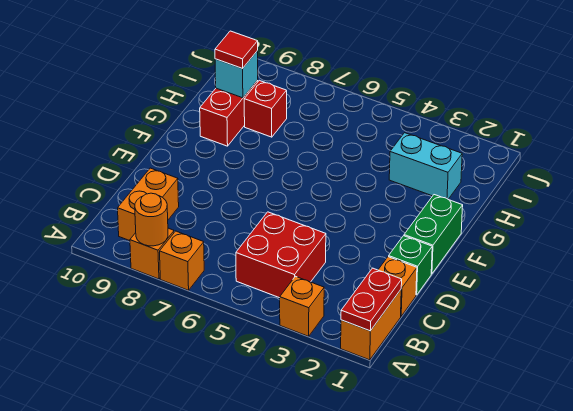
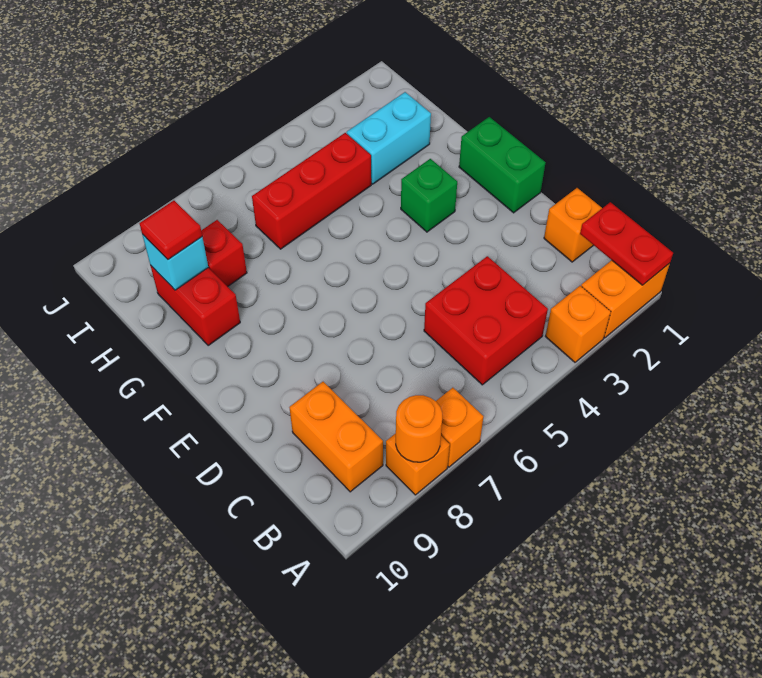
orange brick A1:B1 level 1 -> orange brick A1:A2 level 1
green brick D1 level 1 -> green brick F3 level 1
none -> red brick H4:H6 level 1

